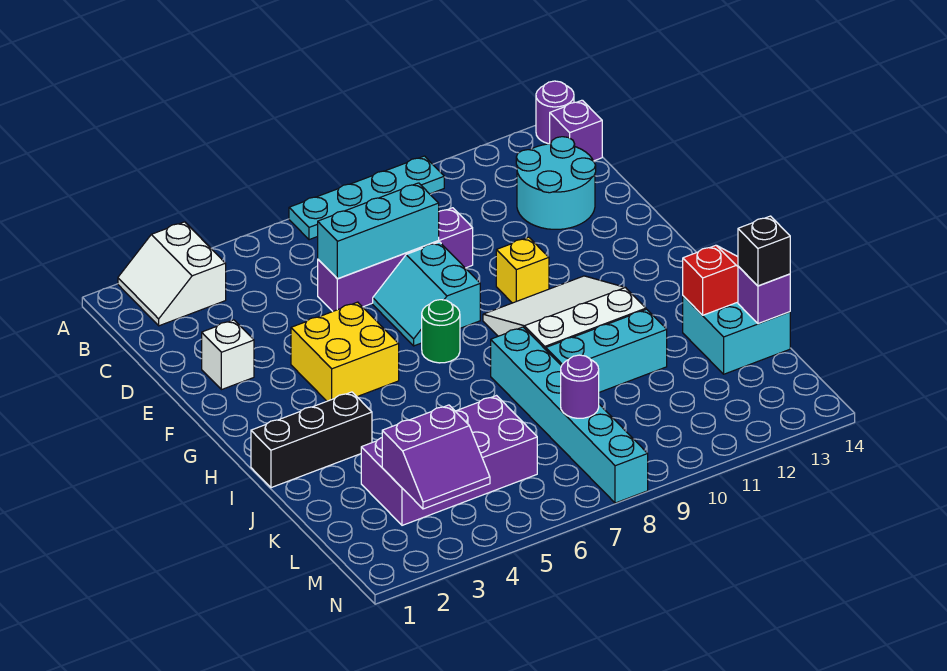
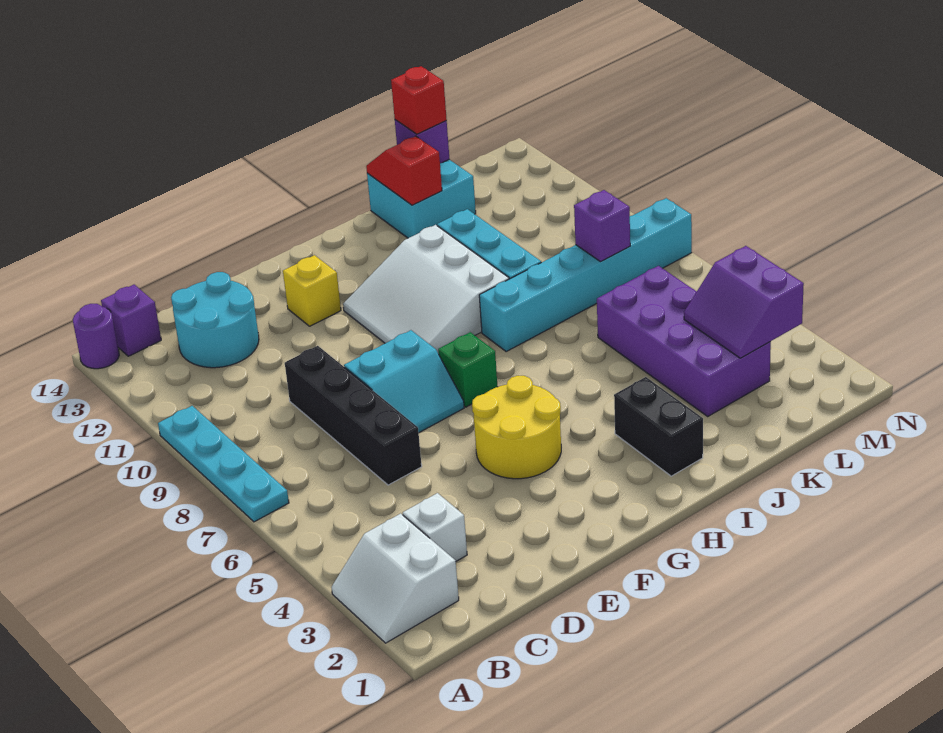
white slope A2:B3 level 1 top 3 -> white slope A2:B3 level 1 top B
purple brick D6:D9 level 1 -> black brick D6:D9 level 1
cyan brick D6:D8 level 2 -> none
white brick E2 level 1 -> white brick C3 level 1
yellow brick F4:G5 level 1 -> yellow round brick F4:G5 level 1
yellow brick F10 level 1 -> yellow brick F12 level 1
green round brick G7 level 1 -> green brick G7 level 1
black brick I1:I3 level 1 -> black brick I2:I3 level 1
black brick K14 level 3 -> red brick K14 level 3
purple slope L3:M4 level 2 top L -> purple slope L3:M4 level 2 top M
purple round brick L8 level 2 -> purple brick L8 level 2

